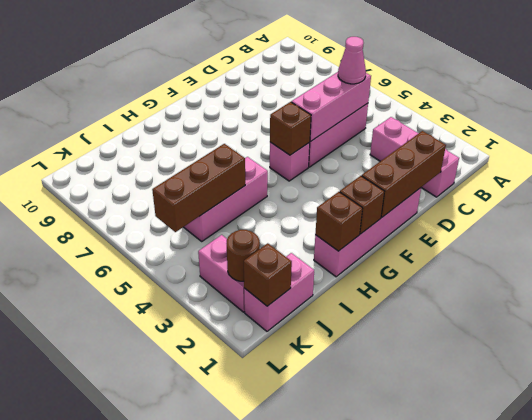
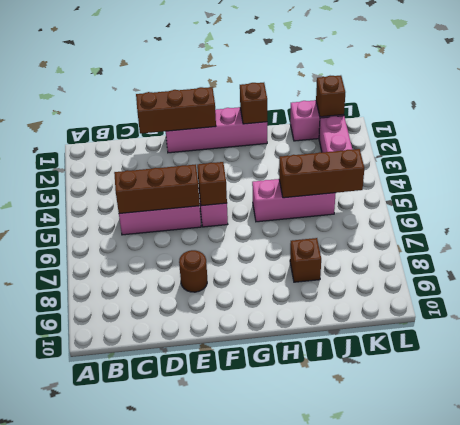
pink brick C1:C3 level 1 -> none
pink brick C5:E5 level 2 -> brown brick C5:E5 level 2
pink cone C5 level 3 -> none
brown brick G1 level 2 -> brown brick I8 level 1
brown round brick K2 level 2 -> brown round brick E8 level 1

